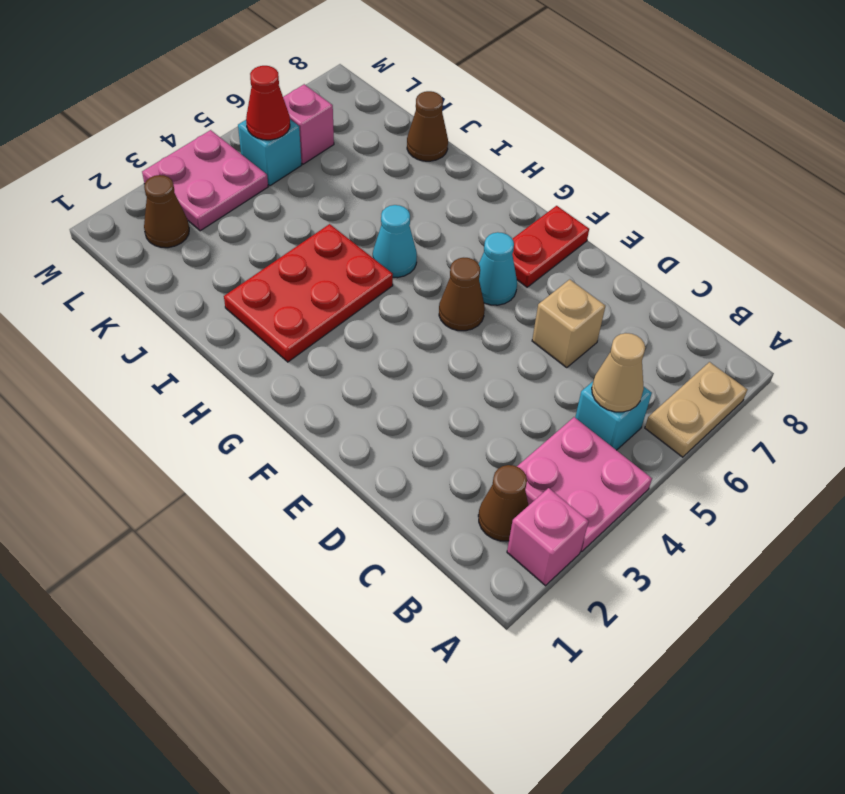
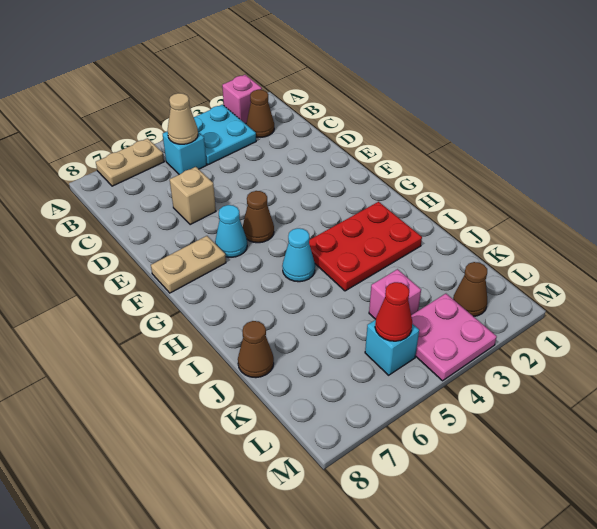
pink plate A3:B4 level 1 -> cyan plate A3:B4 level 1
red plate F7:F8 level 1 -> tan plate F7:F8 level 1
pink brick L6 level 1 -> pink brick K4 level 1

